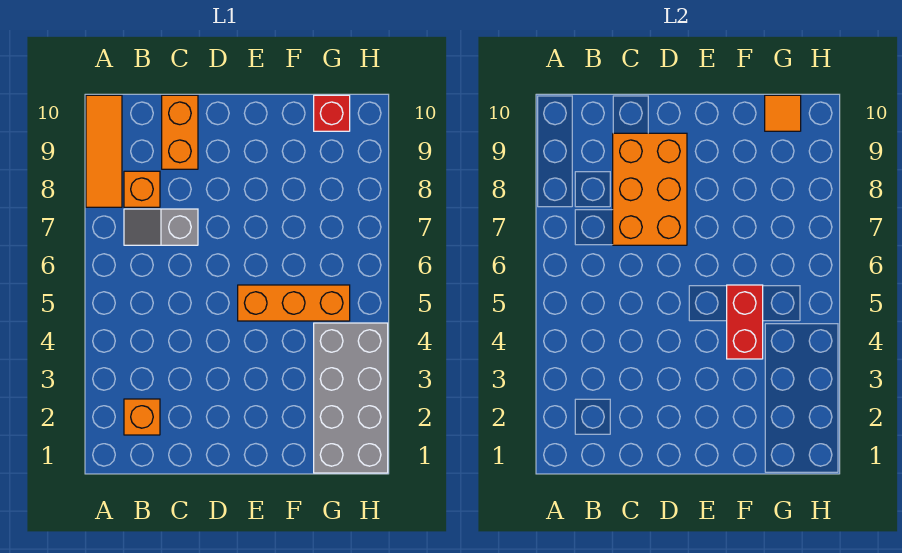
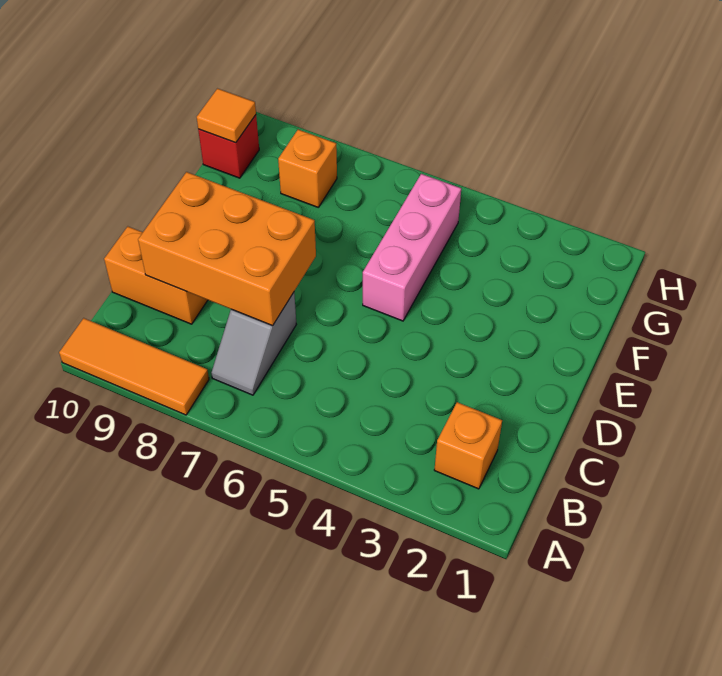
orange brick B8 level 1 -> orange brick G8 level 1
orange brick E5:G5 level 1 -> pink brick E5:G5 level 1
red brick F4:F5 level 2 -> none
grey brick G1:H4 level 1 -> none

